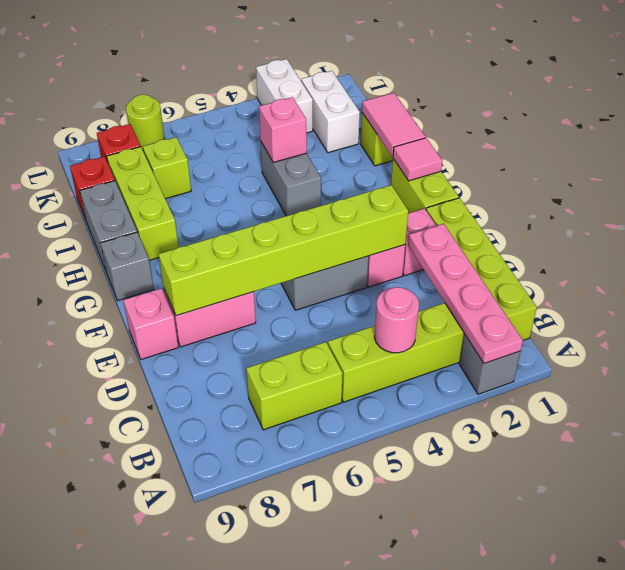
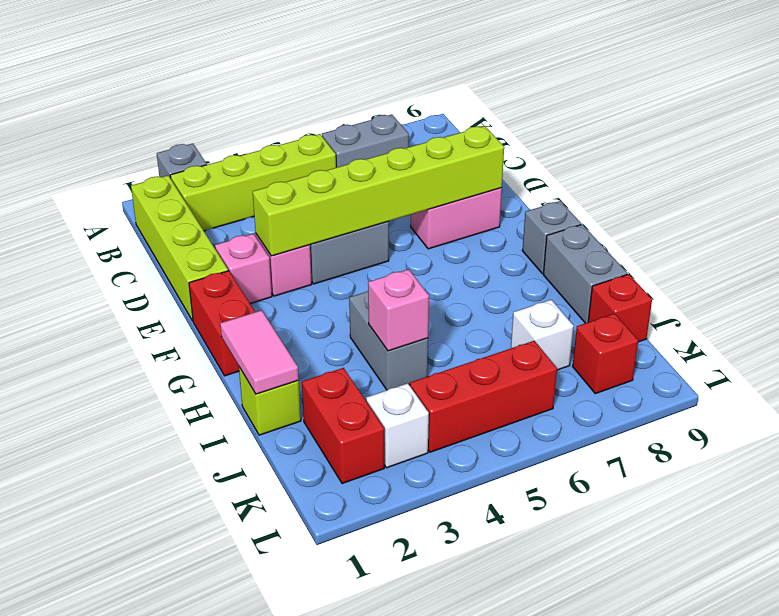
pink plate A2:D2 level 2 -> none
pink round brick B4 level 2 -> none
lime brick B6:B7 level 1 -> grey brick B6:B7 level 1
pink brick E9 level 1 -> none
lime brick F1:G1 level 1 -> red brick F1:G1 level 1
pink tile G1 level 2 -> none
lime brick H8:J8 level 1 -> none
white brick J2:K2 level 1 -> red brick J2:K2 level 1
lime brick J7 level 1 -> white brick J7 level 1
white brick K3:L3 level 1 -> white brick K3 level 1
none -> red brick K4:K6 level 1
lime round brick L7 level 1 -> none

